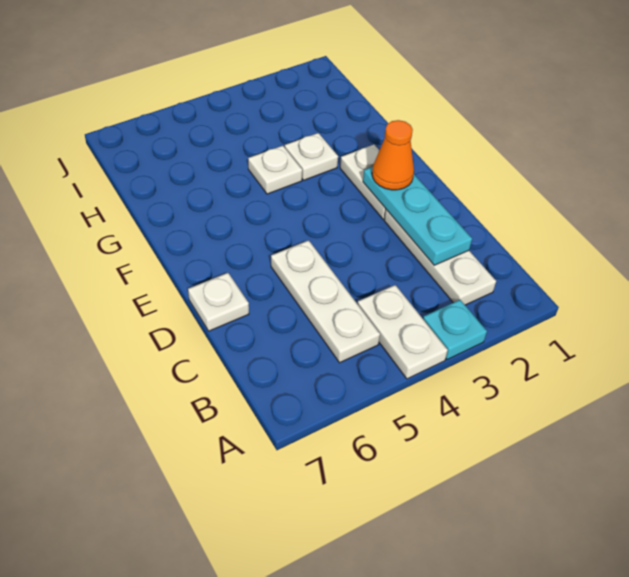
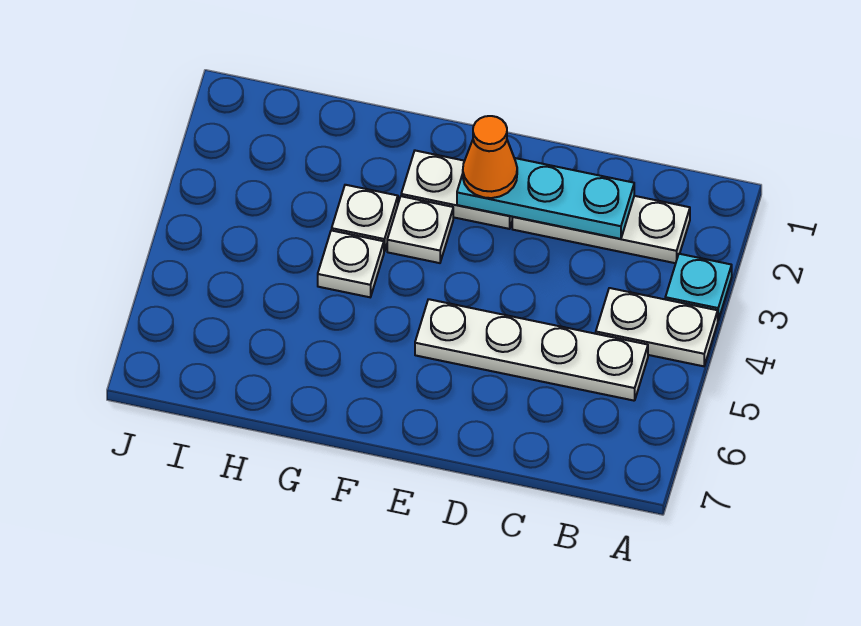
white plate B5:D5 level 1 -> white plate B5:E5 level 1
white plate D7 level 1 -> white plate F3 level 1

